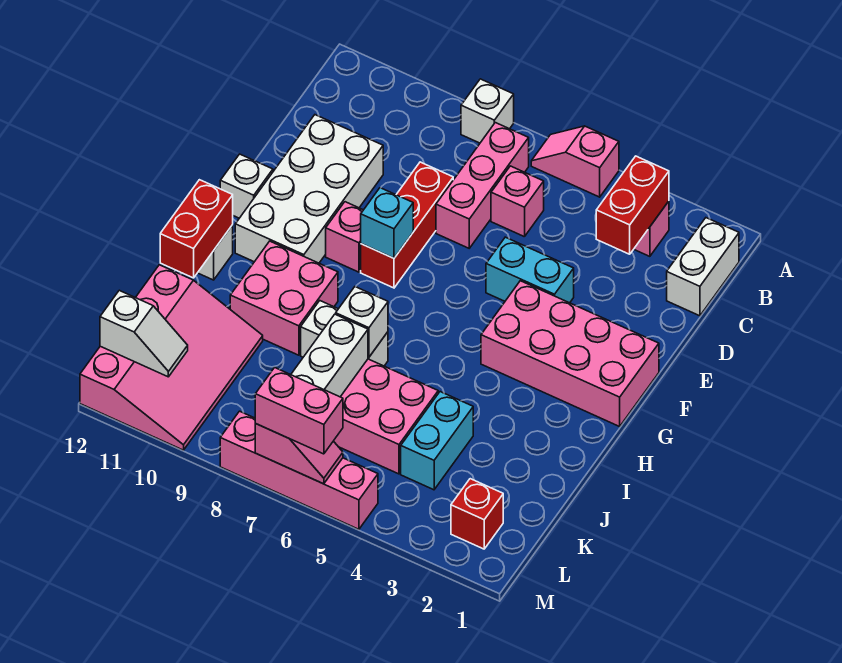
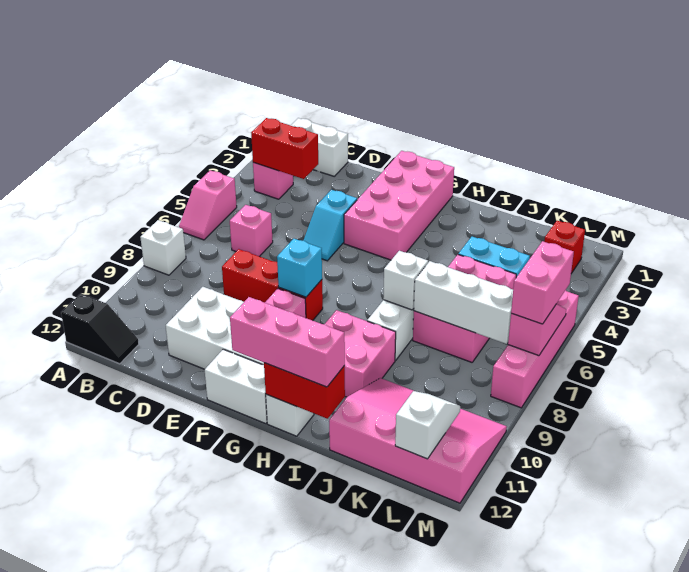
none -> black slope A12:B12 level 1 top A
pink brick B7:D7 level 1 -> pink brick G12:I12 level 3
cyan brick E4:E5 level 1 -> cyan slope E4:E5 level 1 top 4
white brick F12 level 1 -> white brick F12:G12 level 1

